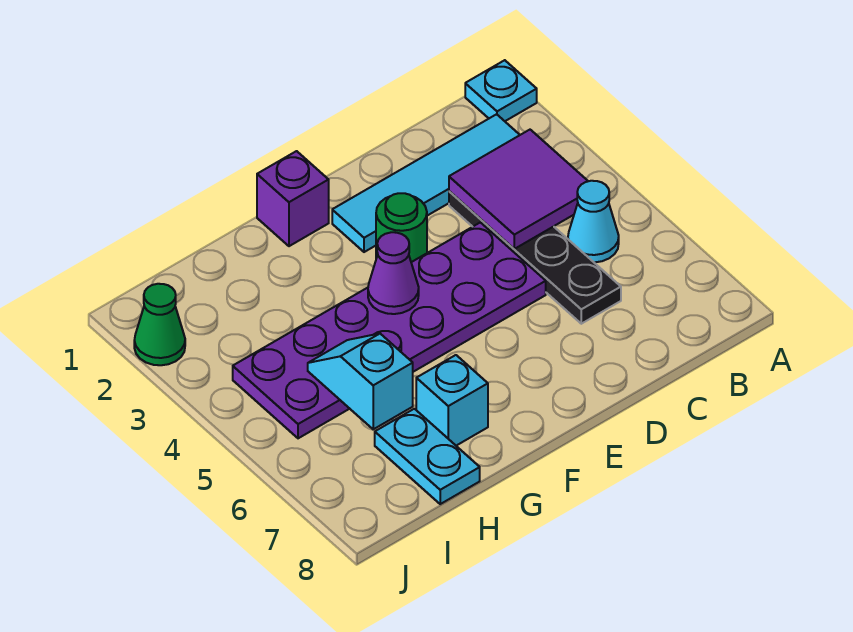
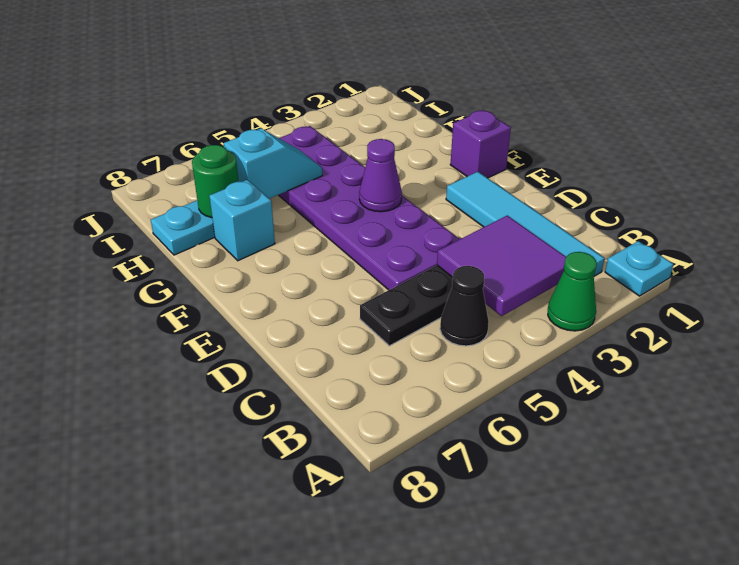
cyan cone B5 level 1 -> black cone B5 level 1
green round brick E3 level 1 -> green round brick H7 level 2
green cone J2 level 1 -> green cone A3 level 1

